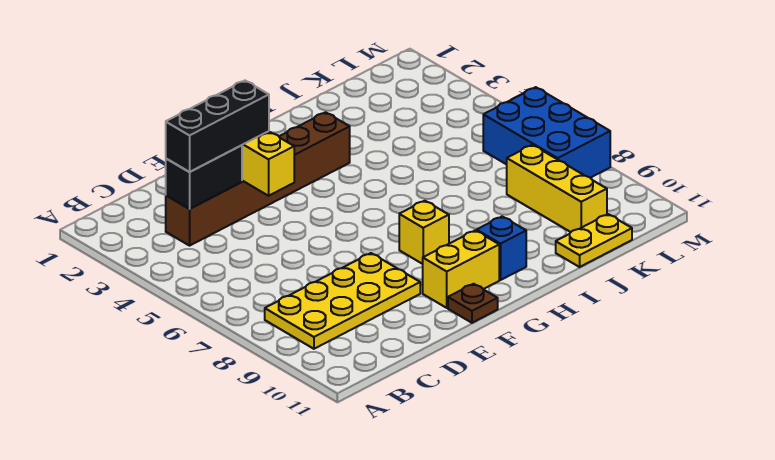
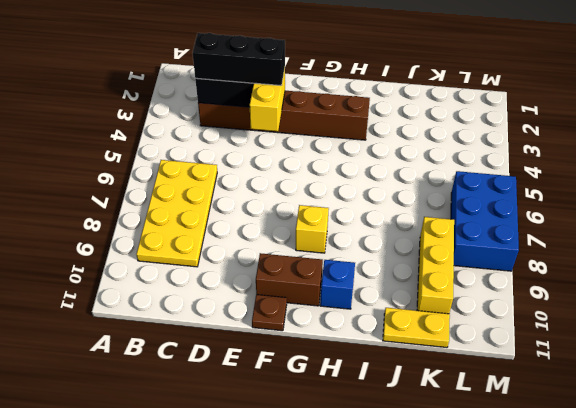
yellow plate B8:E9 level 1 -> yellow plate B6:C9 level 1
yellow brick F10:G10 level 1 -> brown brick F10:G10 level 1

